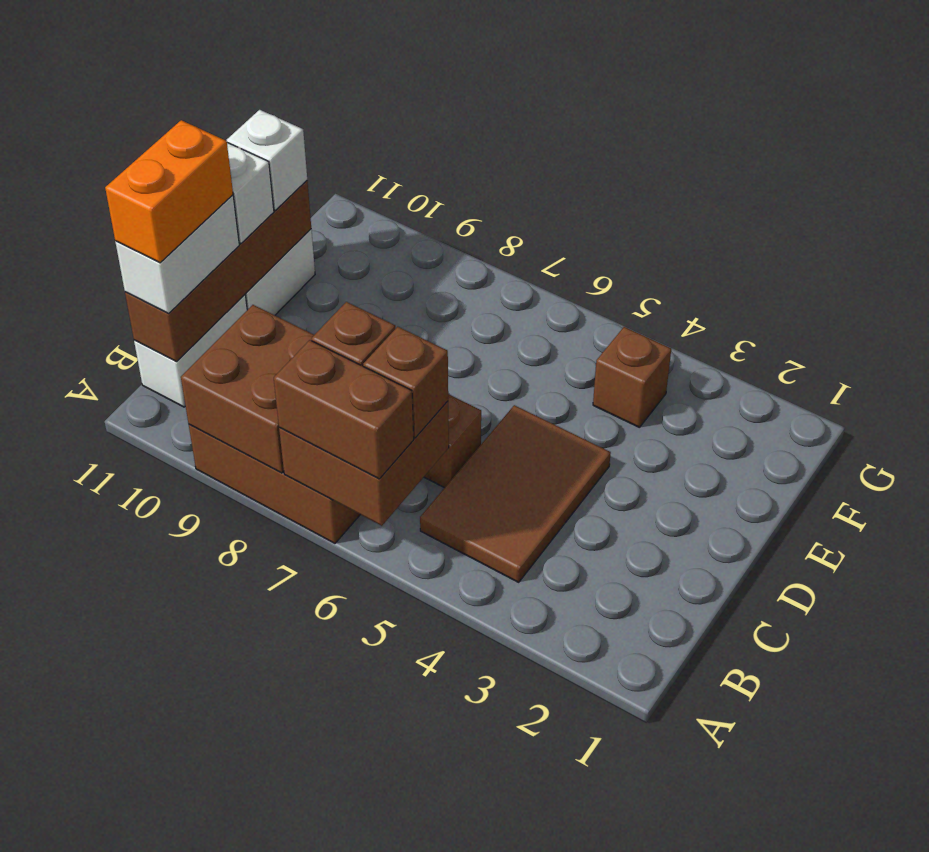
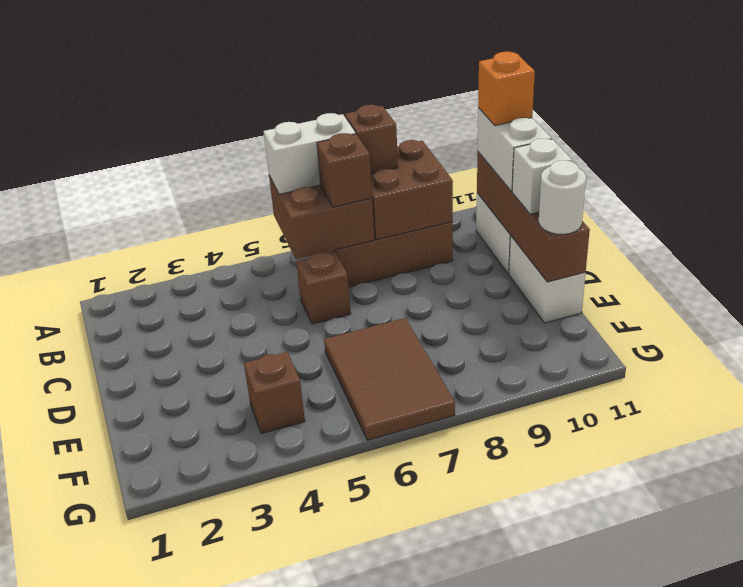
brown brick A6:A7 level 3 -> white brick A6:A7 level 3
brown tile B4:D5 level 1 -> brown tile E6:G7 level 1
brown brick B6 level 3 -> brown brick A8 level 3
orange brick B11:C11 level 4 -> orange brick B11 level 4
white brick E11 level 3 -> white round brick E11 level 3

